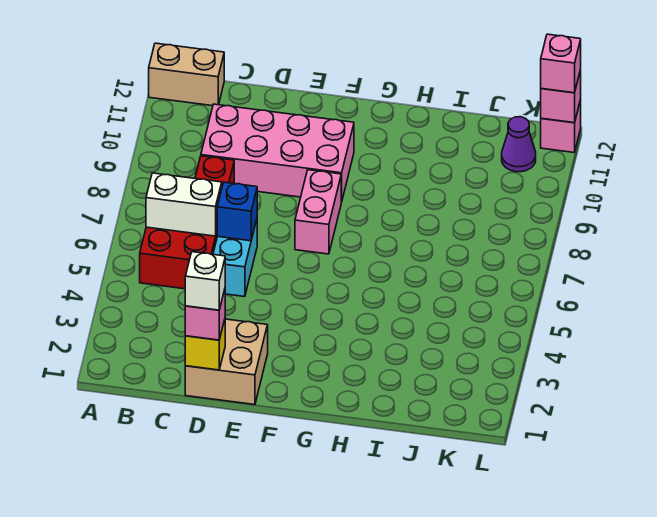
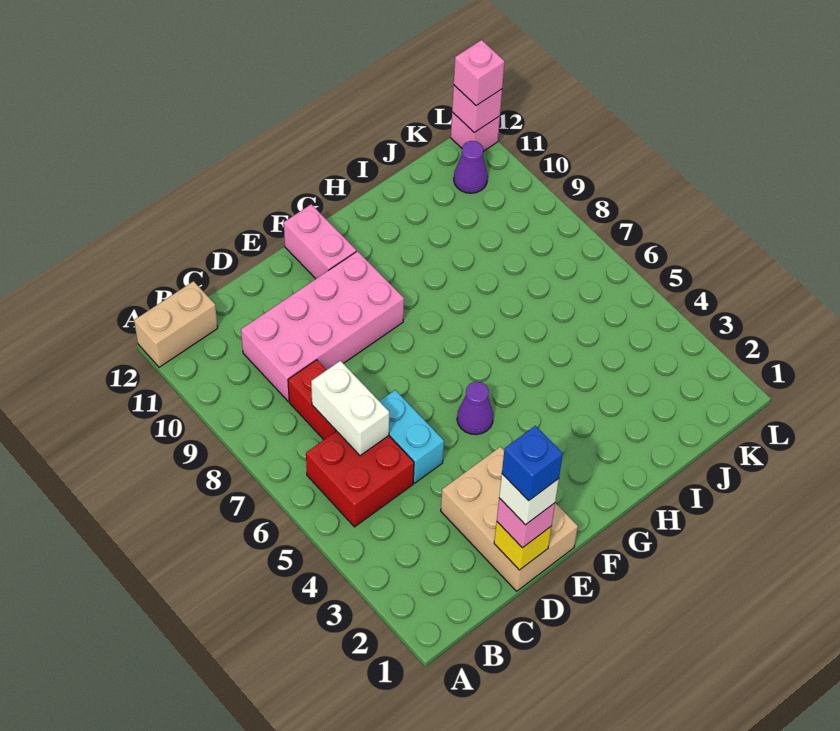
white brick B6:C6 level 2 -> white brick C6:C7 level 2
tan brick D1:E2 level 1 -> tan brick D1:E3 level 1
blue brick D6 level 2 -> blue brick D1 level 5
none -> purple cone F5 level 1
pink brick F7:F8 level 1 -> pink brick F11:F12 level 1

